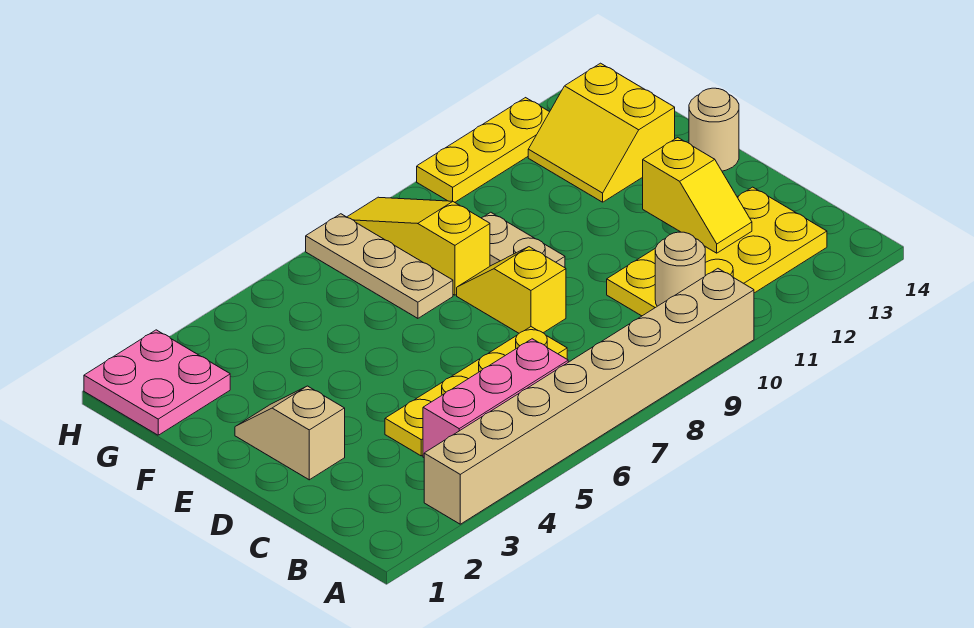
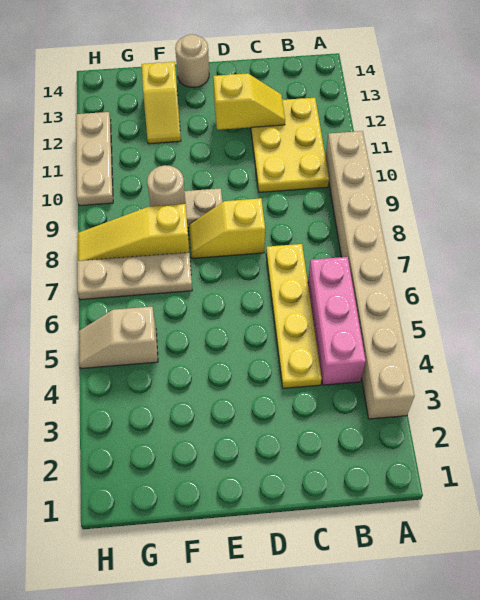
yellow plate B10:C13 level 1 -> yellow plate B10:C12 level 1
tan round brick B10 level 2 -> tan round brick F9 level 2
tan slope D2:E2 level 1 top D -> tan slope G5:H5 level 1 top G
yellow slope F12:G13 level 1 top 13 -> yellow slope F12:F13 level 1 top 13
pink plate G1:H2 level 1 -> none
yellow plate H10:H12 level 1 -> tan plate H10:H12 level 1

